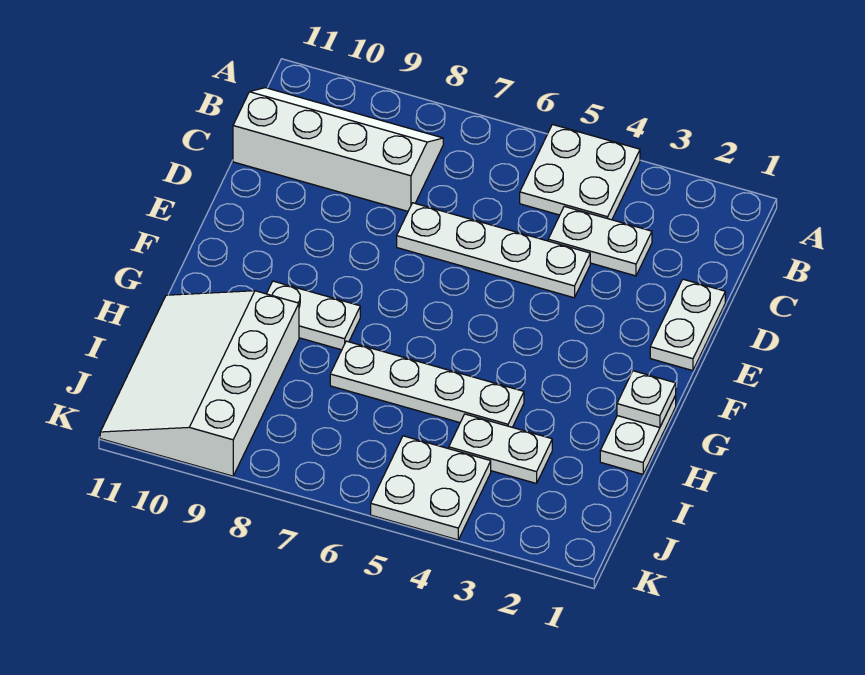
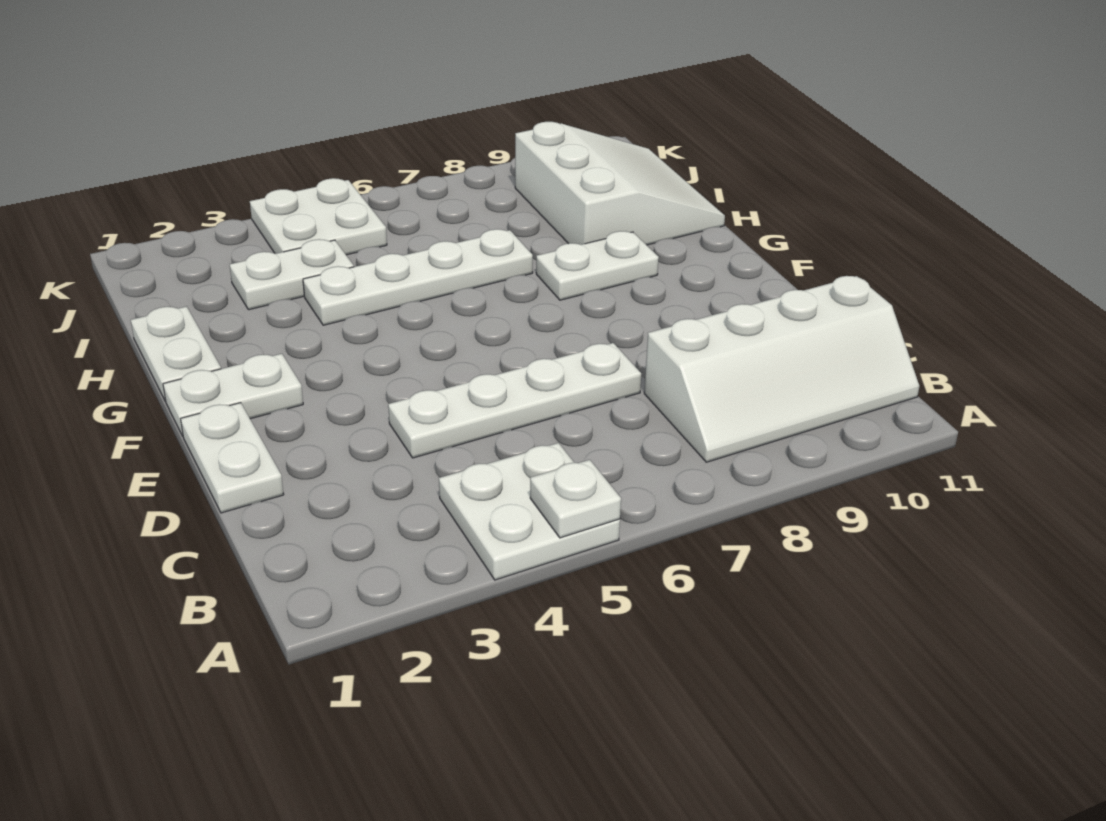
white plate C3:C4 level 1 -> white plate F1:F2 level 1
white plate G1 level 2 -> white plate A5 level 2
white slope H9:K11 level 1 top 9 -> white slope H9:J11 level 1 top 9

